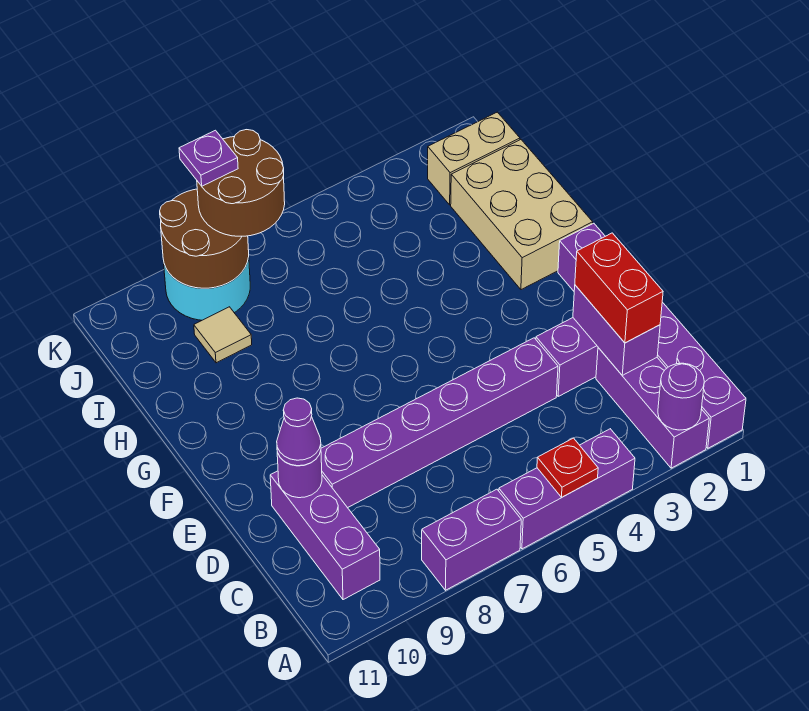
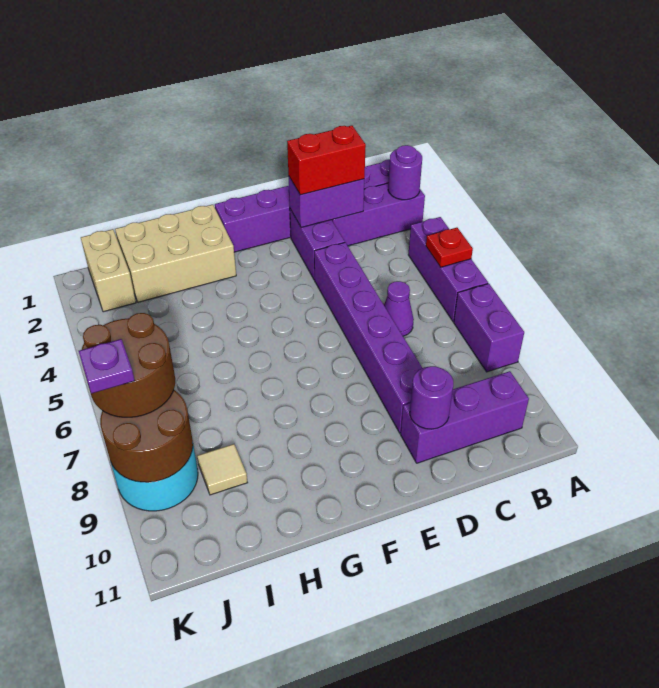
purple cone D10 level 3 -> purple cone C6 level 1

